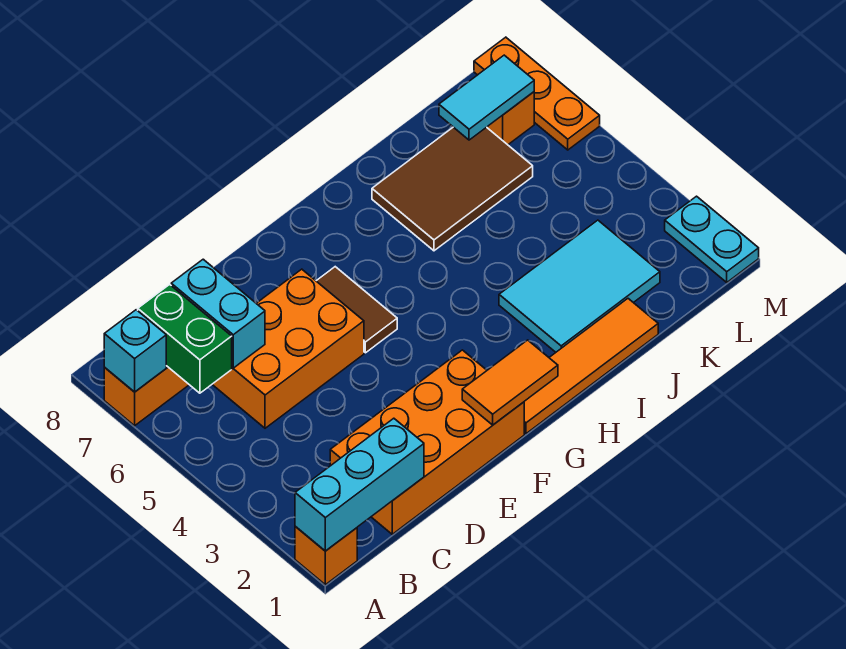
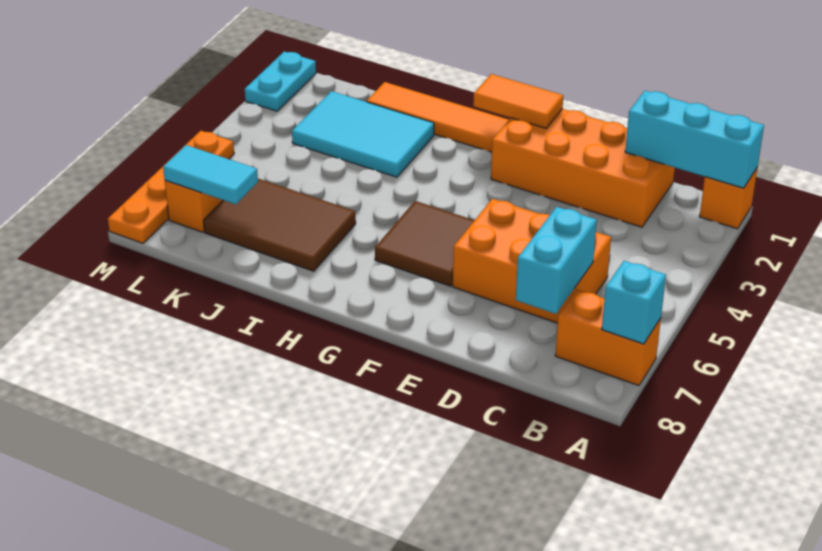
green brick B6:B7 level 2 -> none
brown tile F5:F6 level 1 -> brown tile F5:G6 level 1
orange plate M6:M8 level 1 -> orange plate M5:M8 level 1

